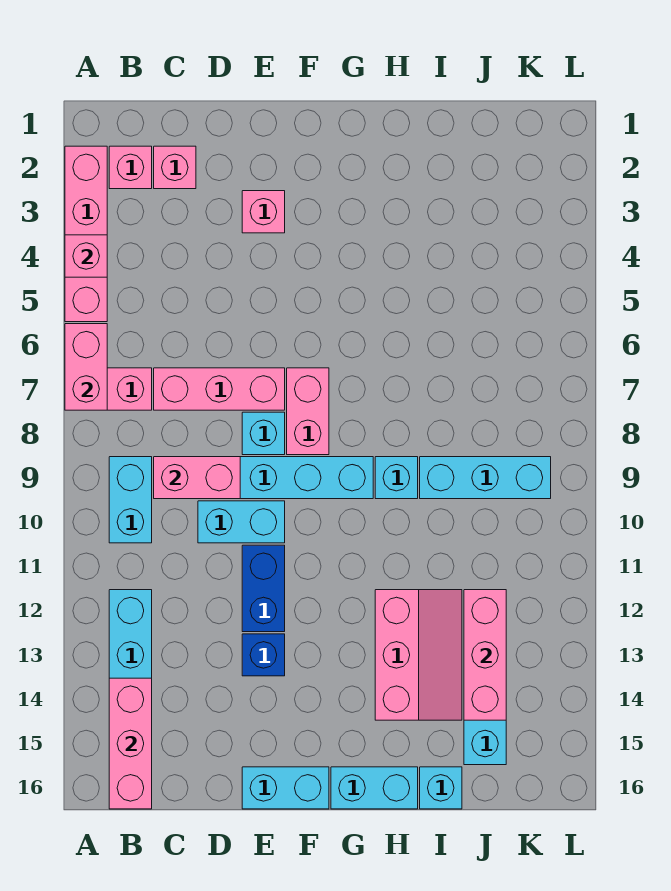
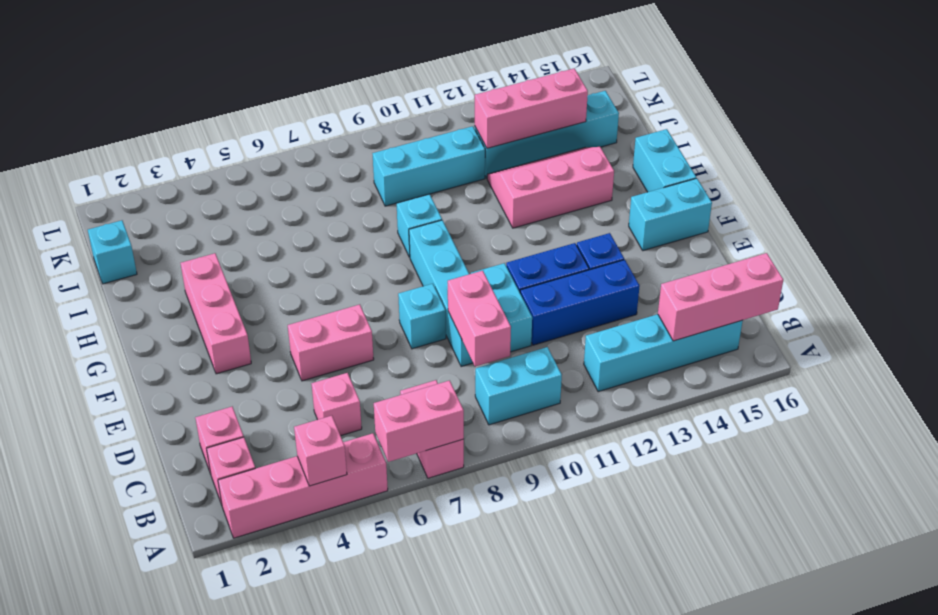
pink brick C7:E7 level 1 -> pink brick F3:H3 level 1
none -> blue brick D11:D13 level 1
pink brick E3 level 1 -> pink brick C5 level 1
cyan brick E16:F16 level 1 -> cyan brick F15:F16 level 1
pink brick F7:F8 level 1 -> pink brick E5:E6 level 1
cyan brick I9:K9 level 1 -> cyan brick J9:J11 level 1
cyan brick I16 level 1 -> cyan brick J1 level 1

